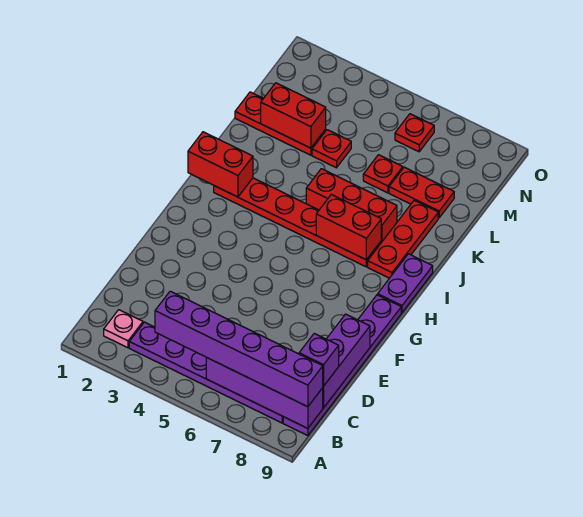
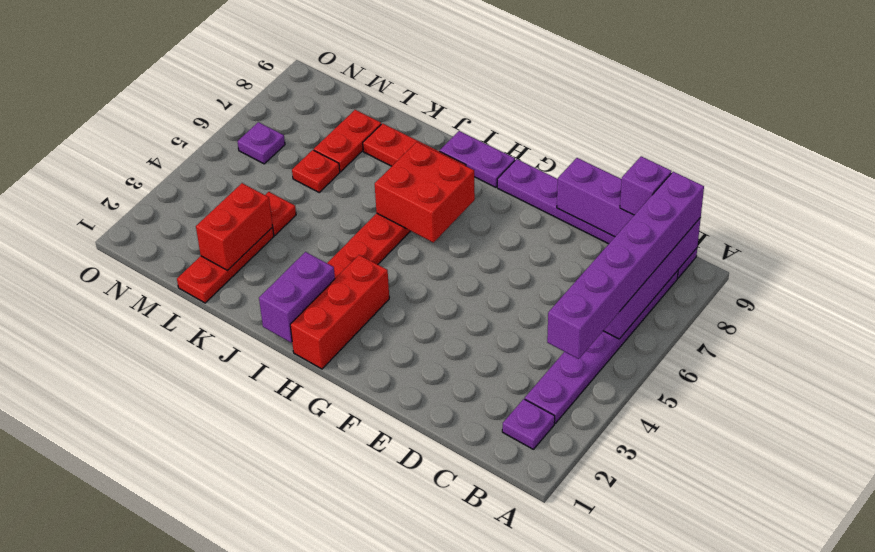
pink plate B2 level 1 -> purple plate B2 level 1
red brick I1:I2 level 2 -> purple brick I1:I2 level 2
red brick I6:I7 level 2 -> red brick H6:I7 level 2
red brick J5:J7 level 1 -> red brick H1:H3 level 1
red plate N6 level 1 -> purple plate N6 level 1

